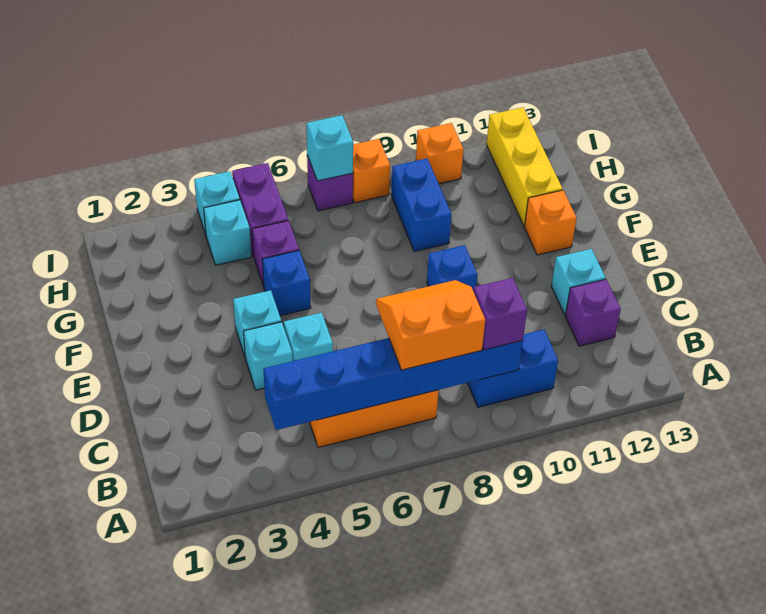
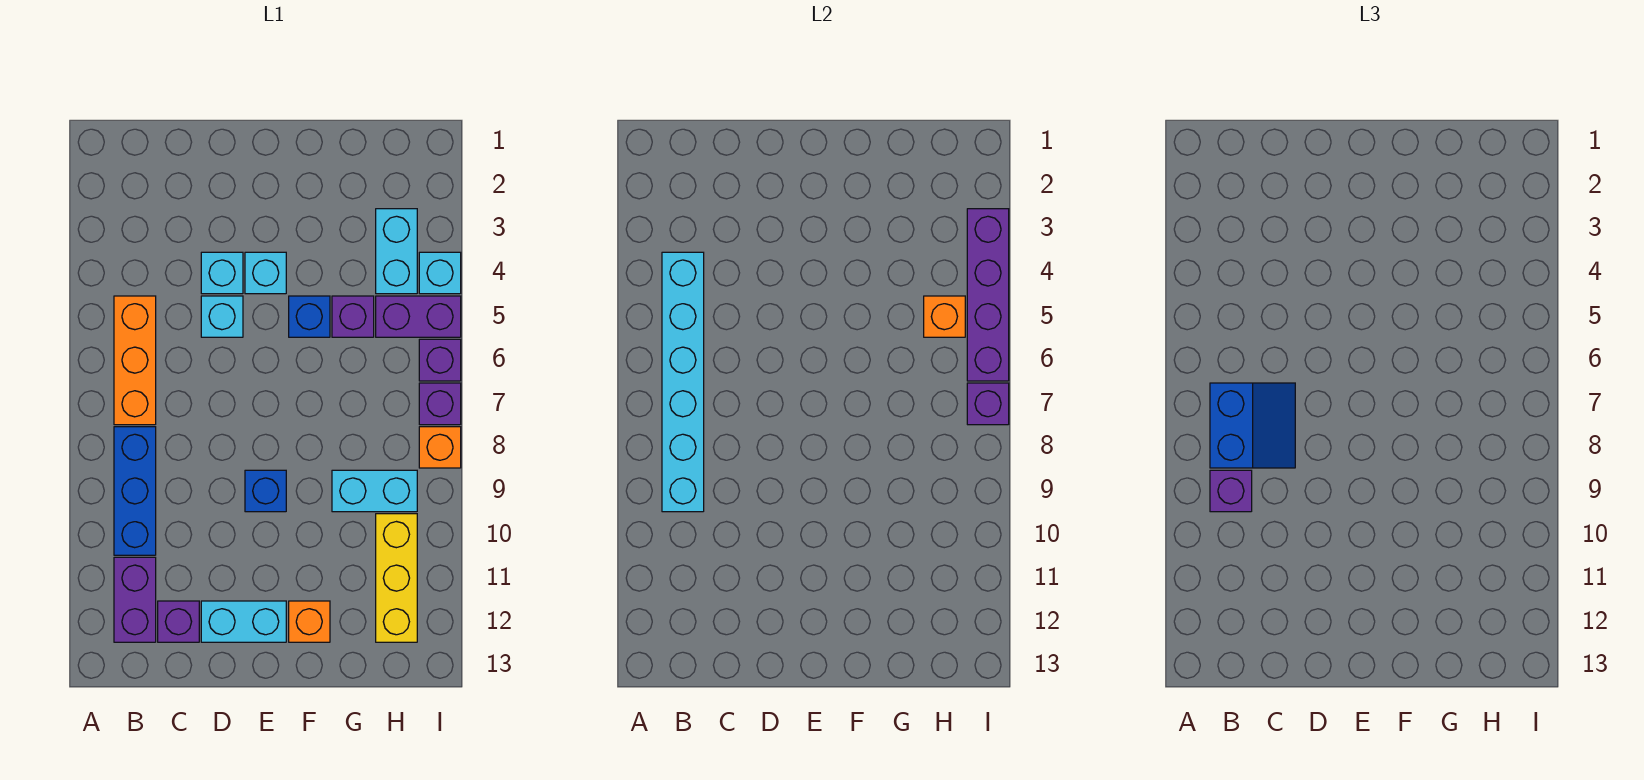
blue brick B4:B9 level 2 -> cyan brick B4:B9 level 2
orange slope B7:C8 level 3 top B -> blue slope B7:C8 level 3 top B
blue brick B9:B10 level 1 -> blue brick B8:B10 level 1
none -> purple brick B11:B12 level 1
cyan brick D12 level 1 -> cyan brick D12:E12 level 1
blue brick G9:H9 level 1 -> cyan brick G9:H9 level 1
yellow brick G12:I12 level 1 -> yellow brick H10:H12 level 1
cyan brick H4 level 1 -> cyan brick H3:H4 level 1
none -> purple brick I3:I6 level 2
none -> purple brick I6 level 1
cyan brick I7 level 2 -> purple brick I7 level 2
orange brick I10 level 1 -> orange brick H5 level 2

